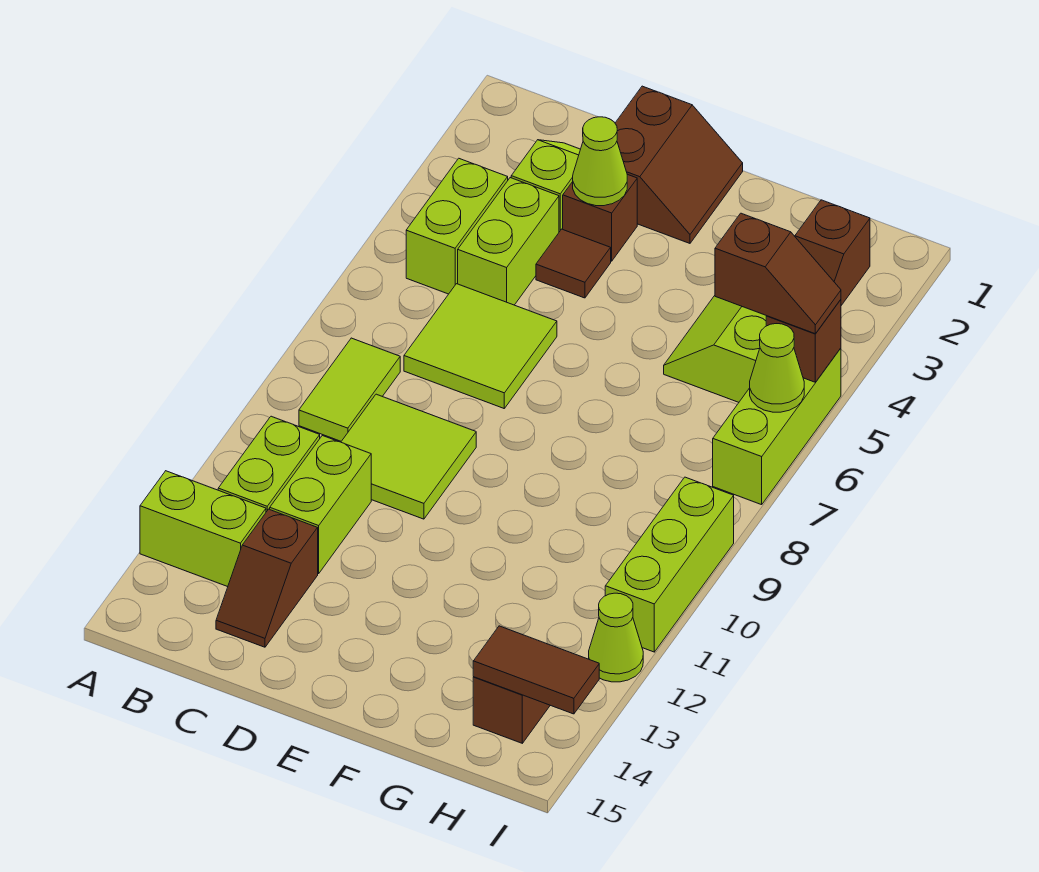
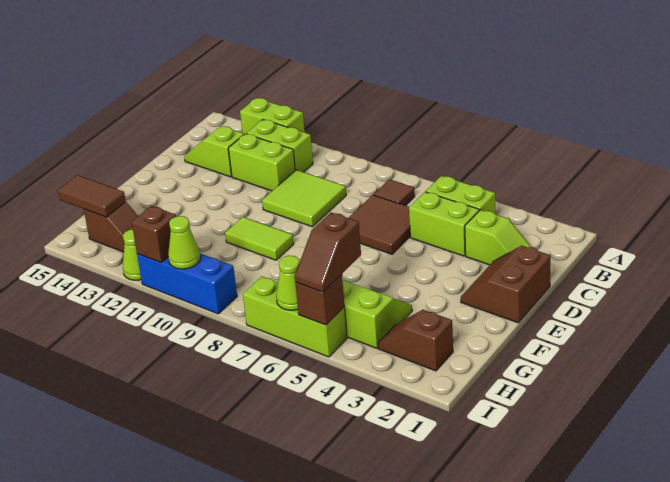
lime brick A13:B13 level 1 -> lime brick A12:A13 level 1
lime tile B8:B9 level 1 -> lime tile F9:F10 level 1
lime tile C6:D7 level 1 -> brown tile C6:D7 level 1
brown slope C13:C14 level 1 top 13 -> lime slope C13:C14 level 1 top 13
brown slope D1:E2 level 1 top D -> brown slope D1:E2 level 1 top 1
brown brick D3 level 1 -> brown brick I11 level 2
lime cone D3 level 2 -> lime cone I10 level 2
brown tile D4 level 1 -> brown tile B7 level 1
brown tile H14:I14 level 2 -> brown tile H14:H15 level 2
lime brick I9:I11 level 1 -> blue brick I9:I11 level 1

